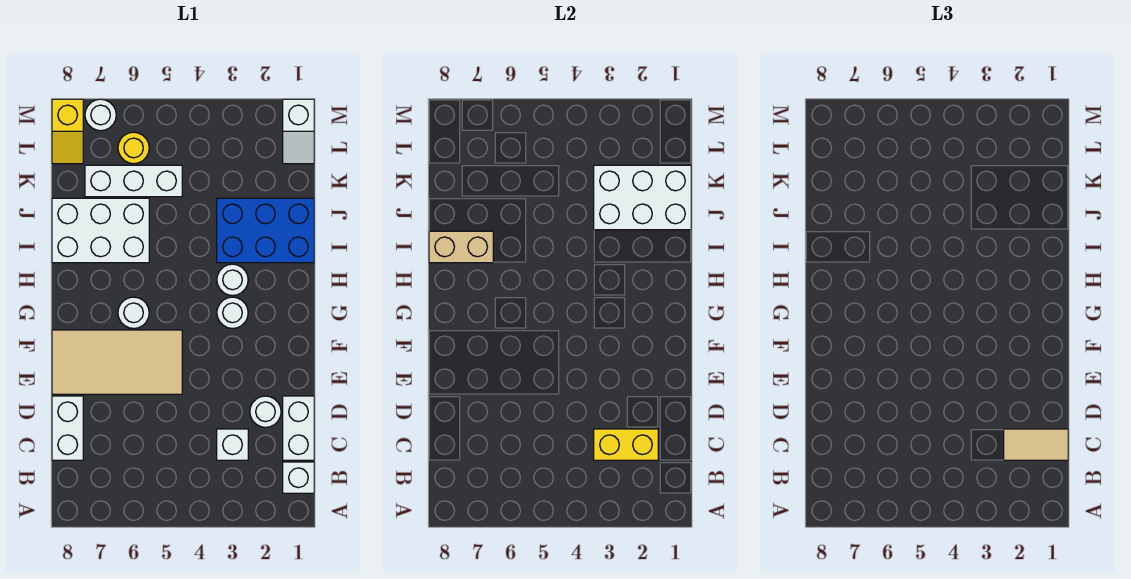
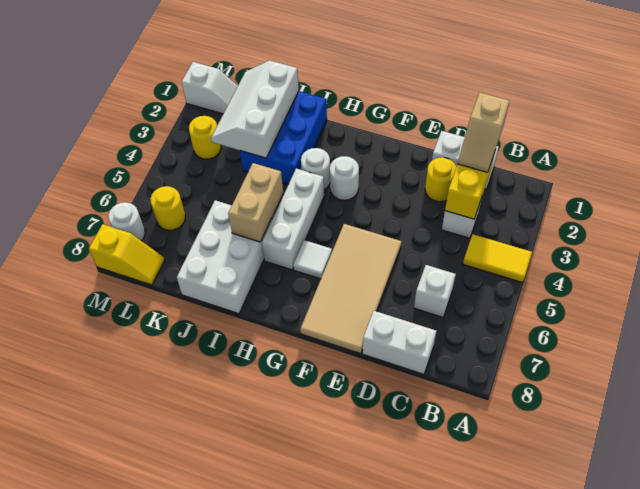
none -> yellow tile A4:B4 level 1
white brick B1 level 1 -> white brick C6 level 1
tan tile C1:C2 level 3 -> tan slope C1:C2 level 3 top 1
white round brick D2 level 1 -> yellow round brick D2 level 1
white round brick G6 level 1 -> white tile G6 level 1
tan brick I7:I8 level 2 -> tan brick I5:I6 level 2
white brick J1:K3 level 2 -> white slope J1:K3 level 2 top J
white brick K5:K7 level 1 -> white brick H4:H6 level 1
none -> yellow round brick L3 level 1

